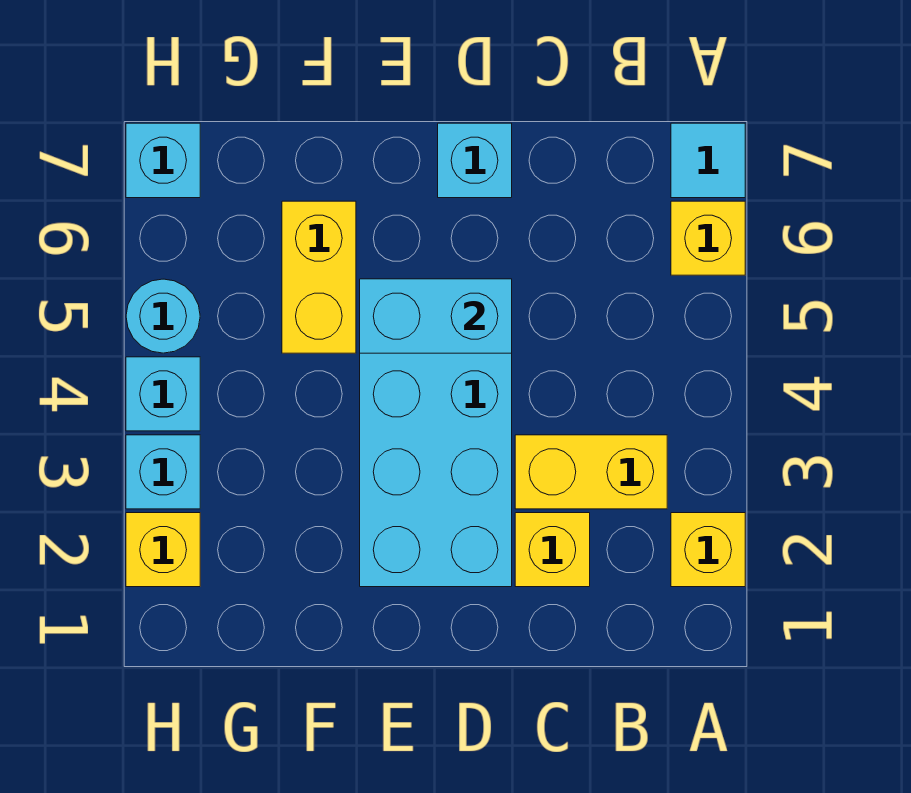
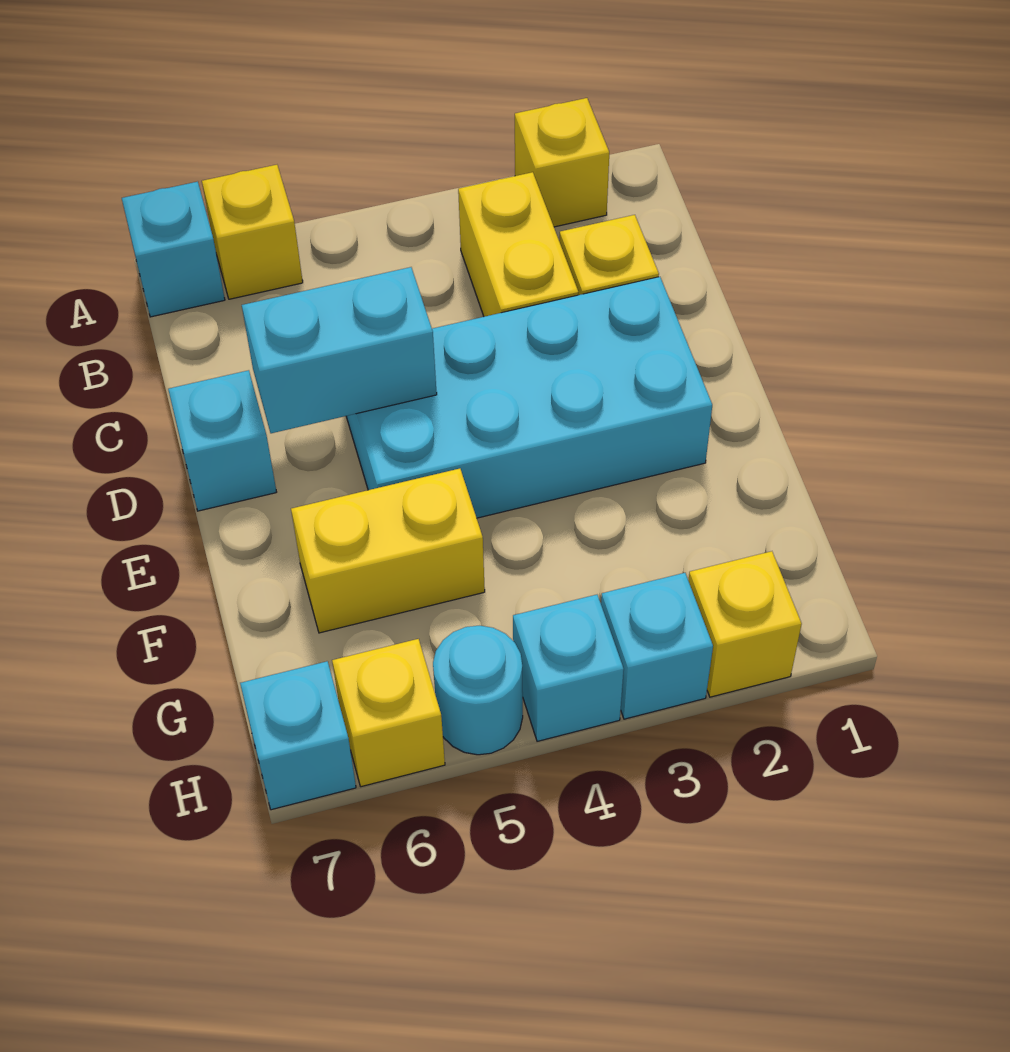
cyan tile A7 level 1 -> cyan brick A7 level 1
cyan brick D5:E5 level 2 -> cyan brick D5:D6 level 2
none -> yellow brick H6 level 1

